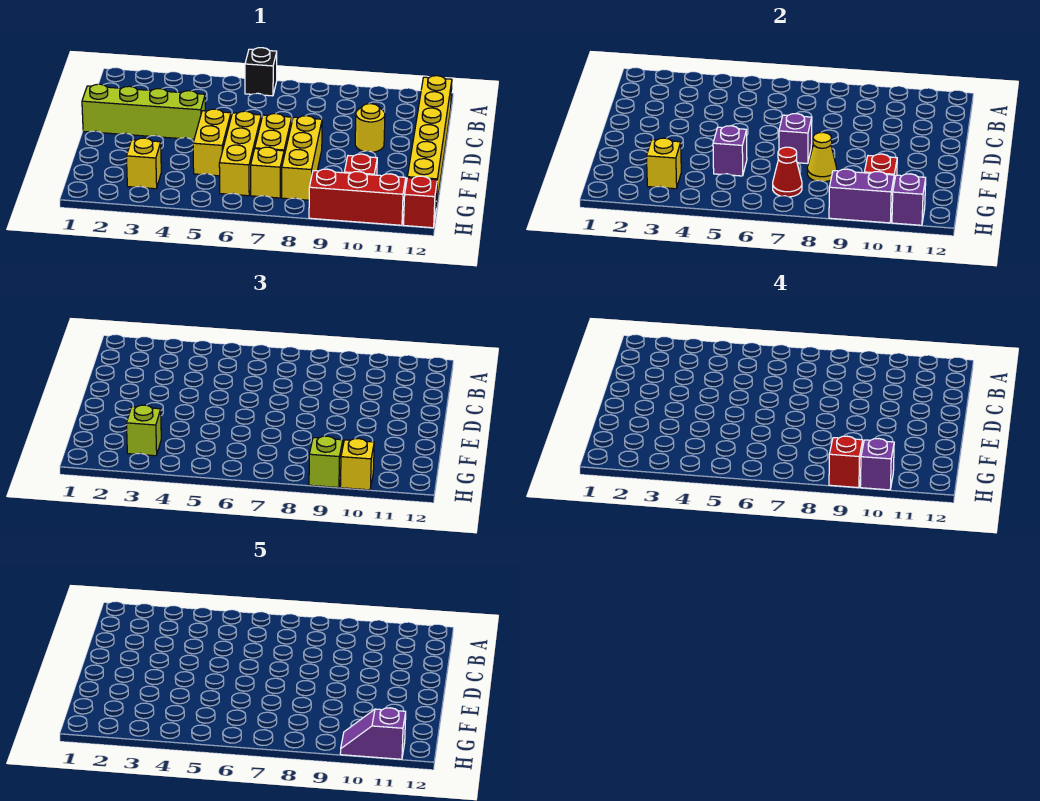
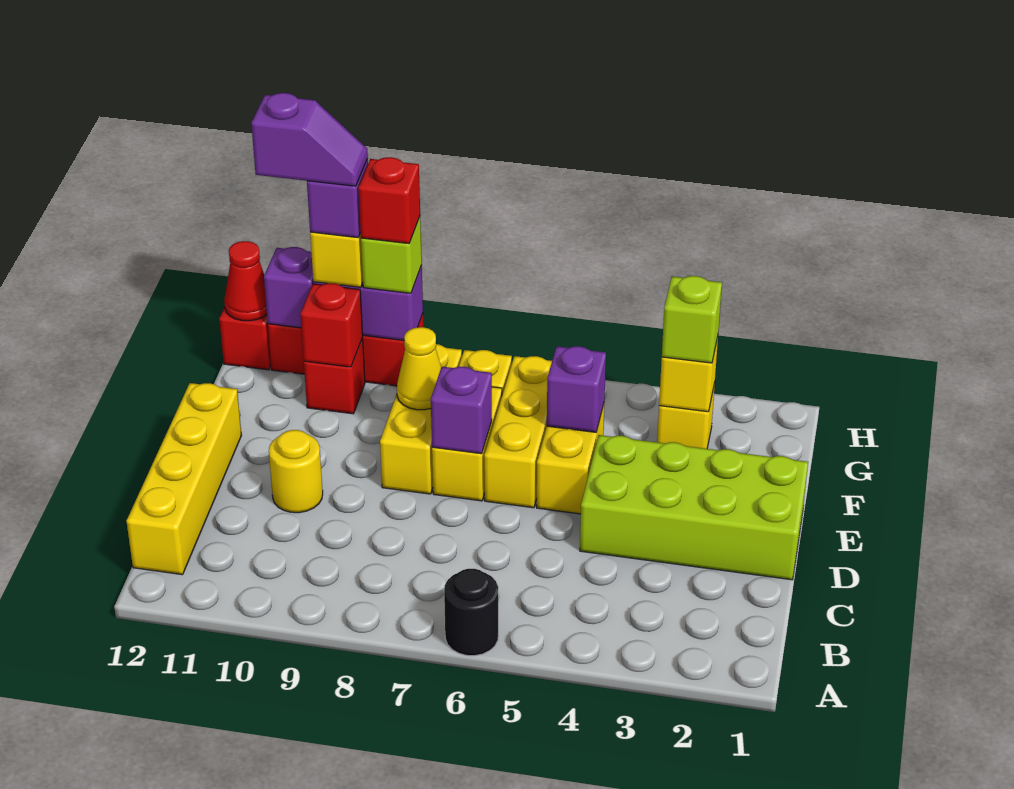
black brick A6 level 1 -> black round brick A6 level 1
yellow brick B12:G12 level 1 -> yellow brick B12:E12 level 1
lime brick D1:D4 level 1 -> lime brick D1:E4 level 1
red cone G7 level 2 -> red cone H12 level 2

